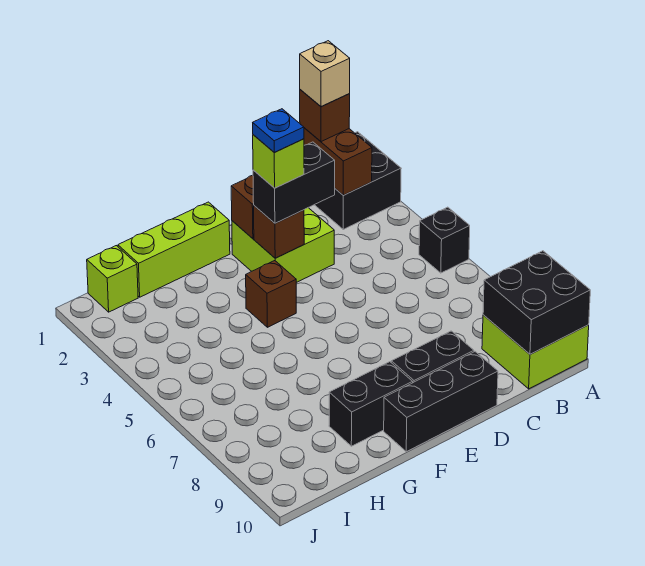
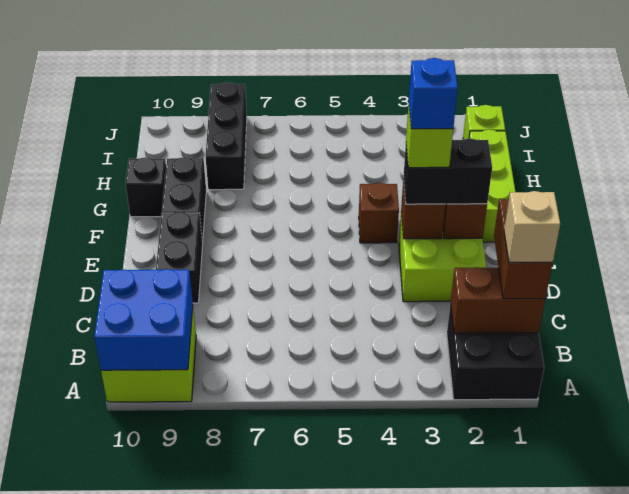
black brick A5 level 1 -> black brick G10 level 1
black brick A9:B10 level 2 -> blue brick A9:B10 level 2
brown brick B1 level 3 -> brown brick B1:C1 level 3
black brick D3:E3 level 3 -> black brick E2:E3 level 3
black brick D10:F10 level 1 -> black brick H8:J8 level 1
blue plate E3 level 5 -> blue brick E3 level 5

